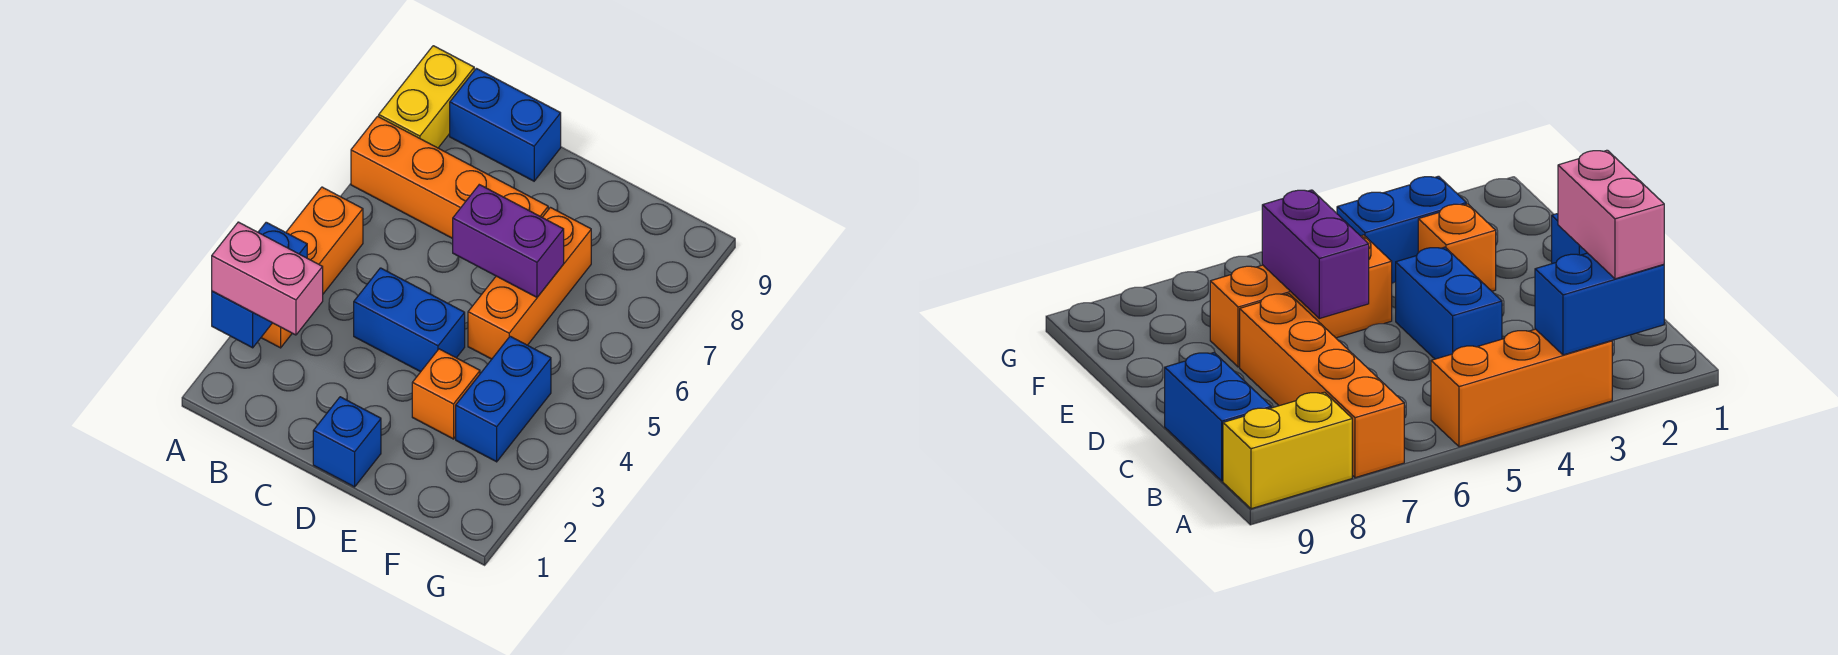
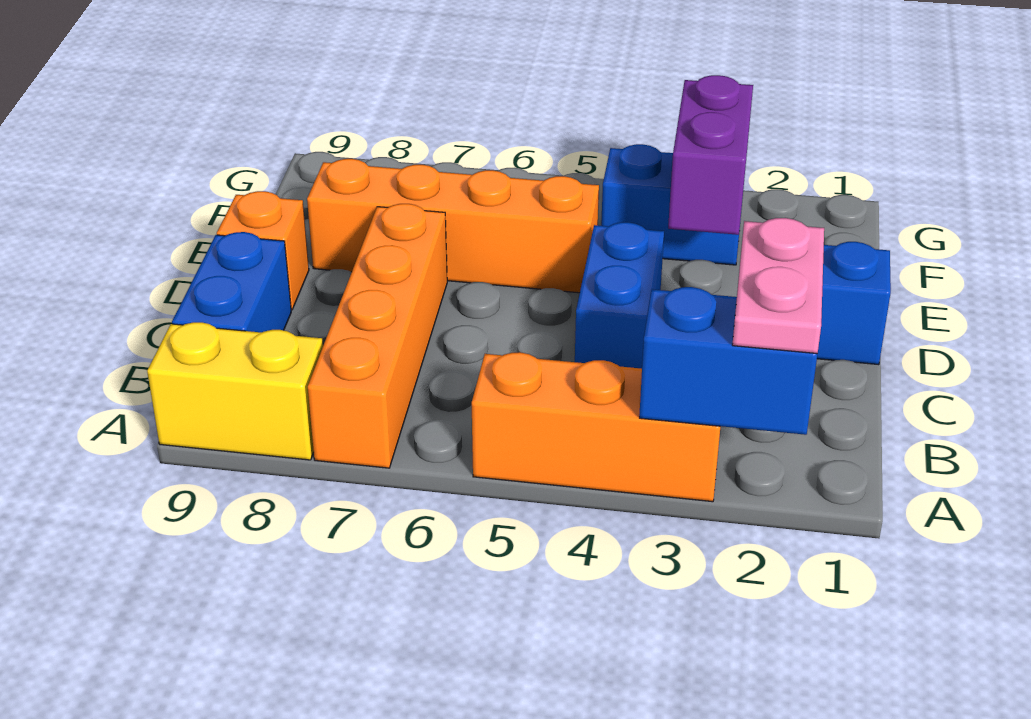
pink brick A2:B2 level 3 -> pink plate A2:B2 level 3
purple brick D6:E6 level 2 -> purple brick E3:F3 level 2
orange brick E3 level 1 -> orange brick D9 level 1
orange brick E5:E7 level 1 -> orange brick E5:E8 level 1

